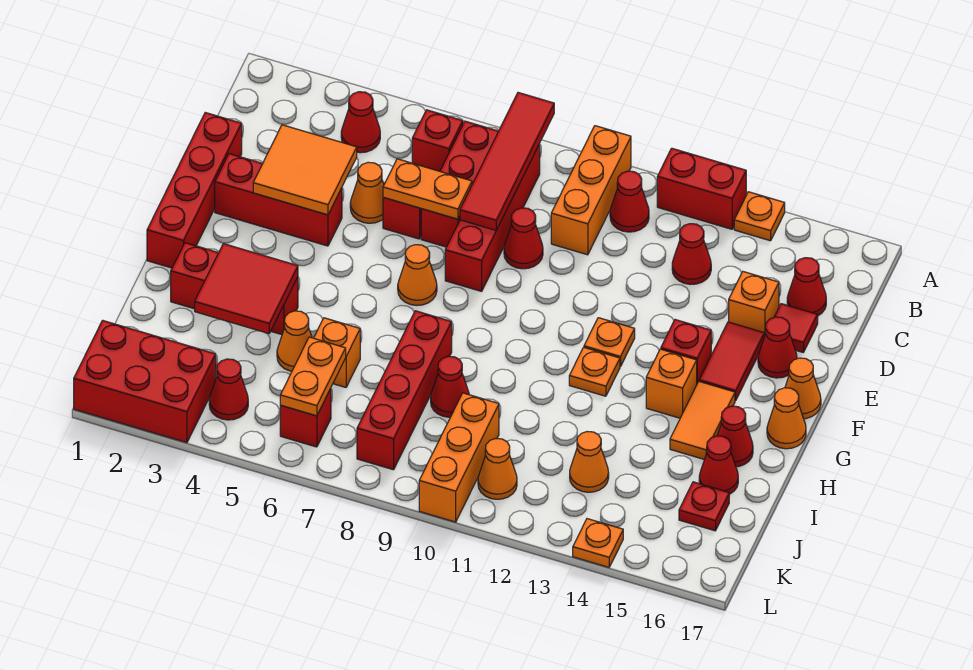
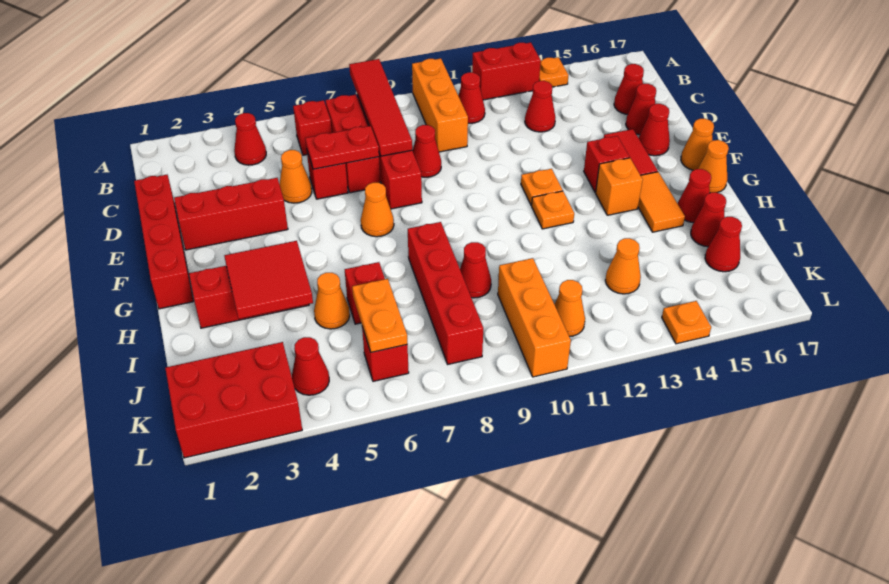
orange tile D3:E4 level 2 -> none
orange plate D6:D7 level 2 -> red plate D6:D7 level 2
orange brick D15 level 1 -> none
red tile D16 level 1 -> red cone D16 level 1
orange brick I6 level 1 -> red brick I6 level 1
red plate J16 level 1 -> red cone J16 level 1

